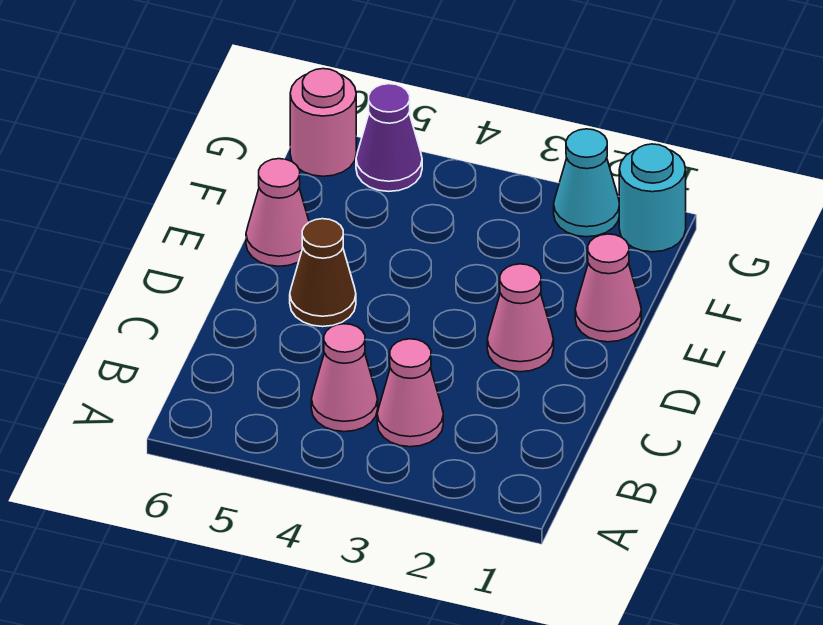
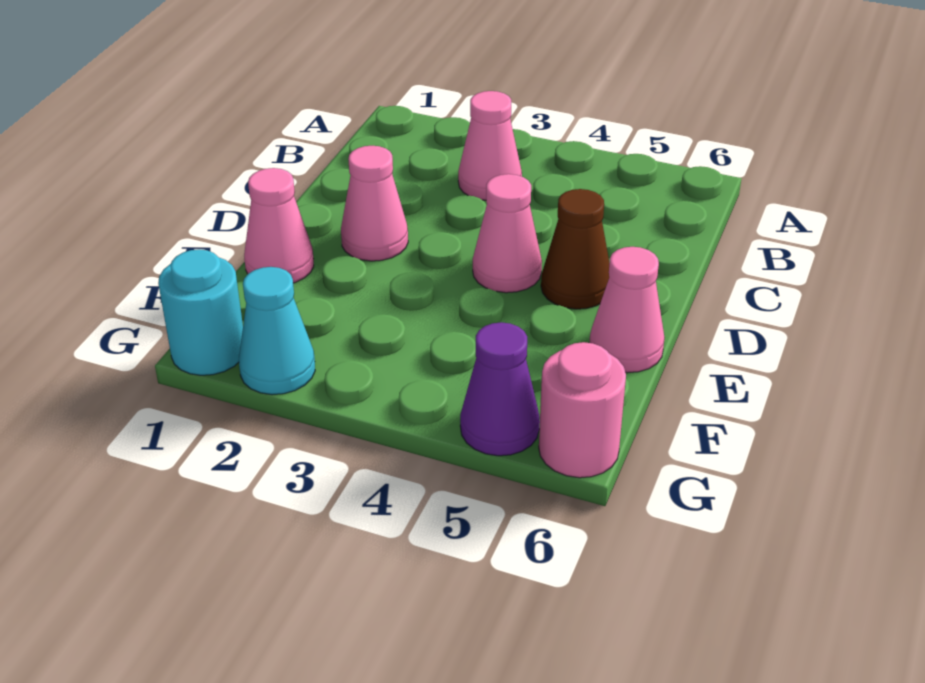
pink cone B4 level 1 -> pink cone D4 level 1

